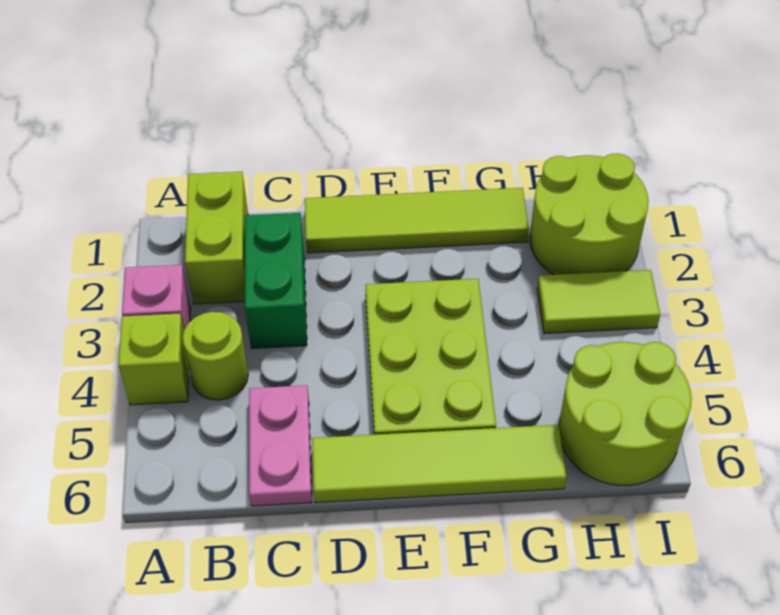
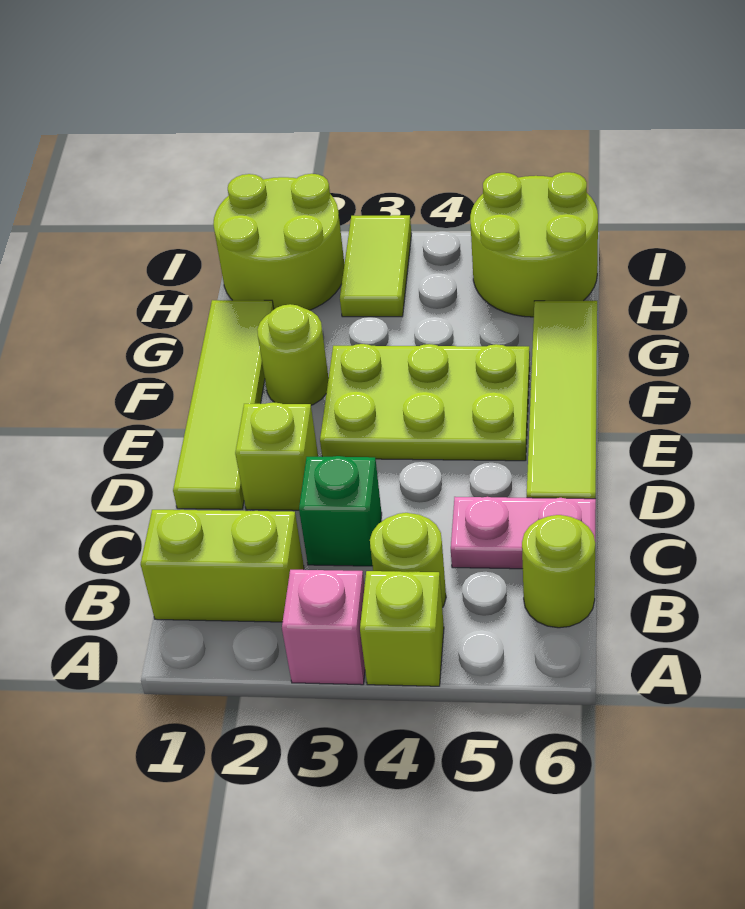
none -> lime round brick B6 level 1
green brick C2:C3 level 1 -> green brick C3 level 1
none -> lime brick D2 level 1
none -> lime round brick F2 level 1

